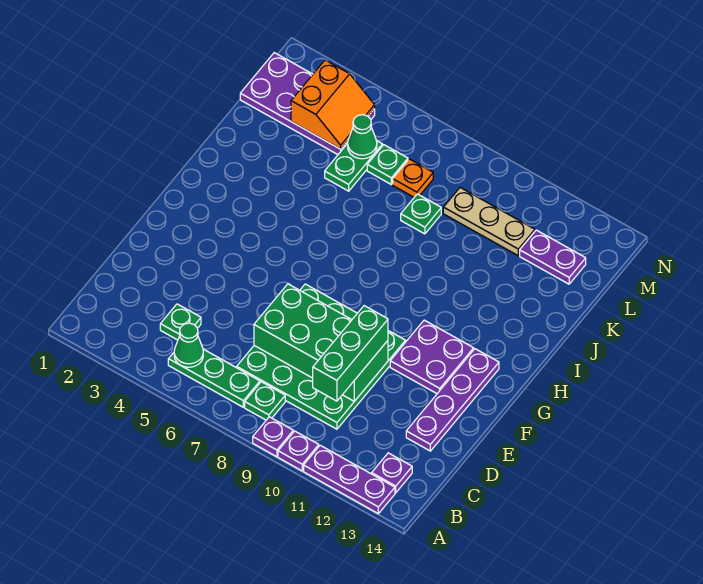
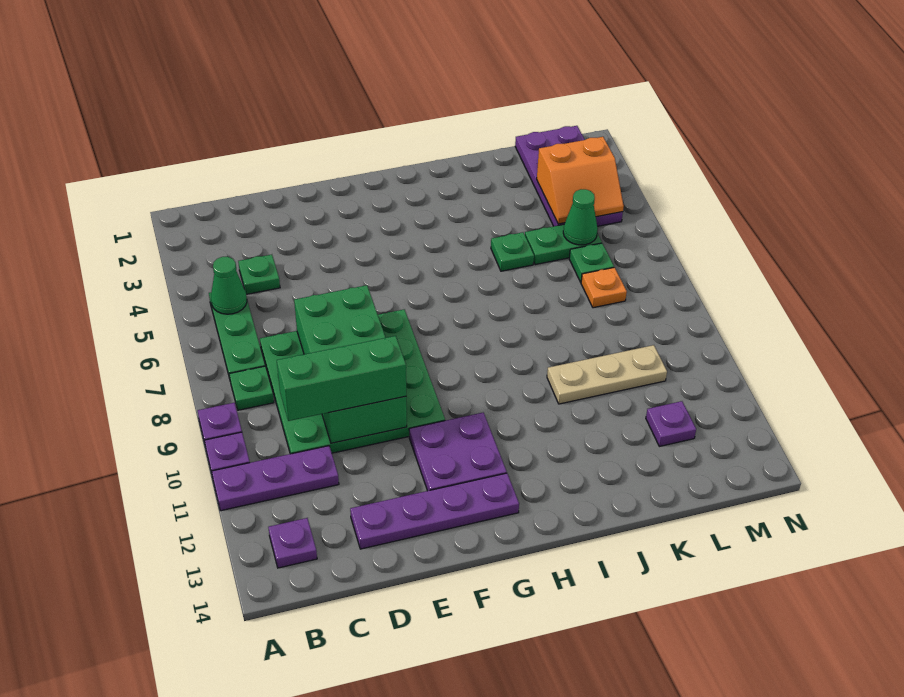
purple plate A11:A13 level 1 -> purple plate A11:C11 level 1
green plate K8 level 1 -> green plate J5 level 1
tan plate L9:L11 level 1 -> tan plate J10:L10 level 1
purple plate L12:L13 level 1 -> purple plate L12 level 1

